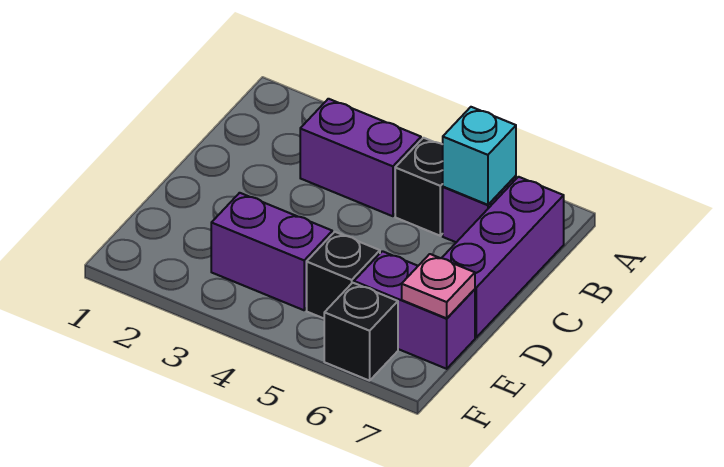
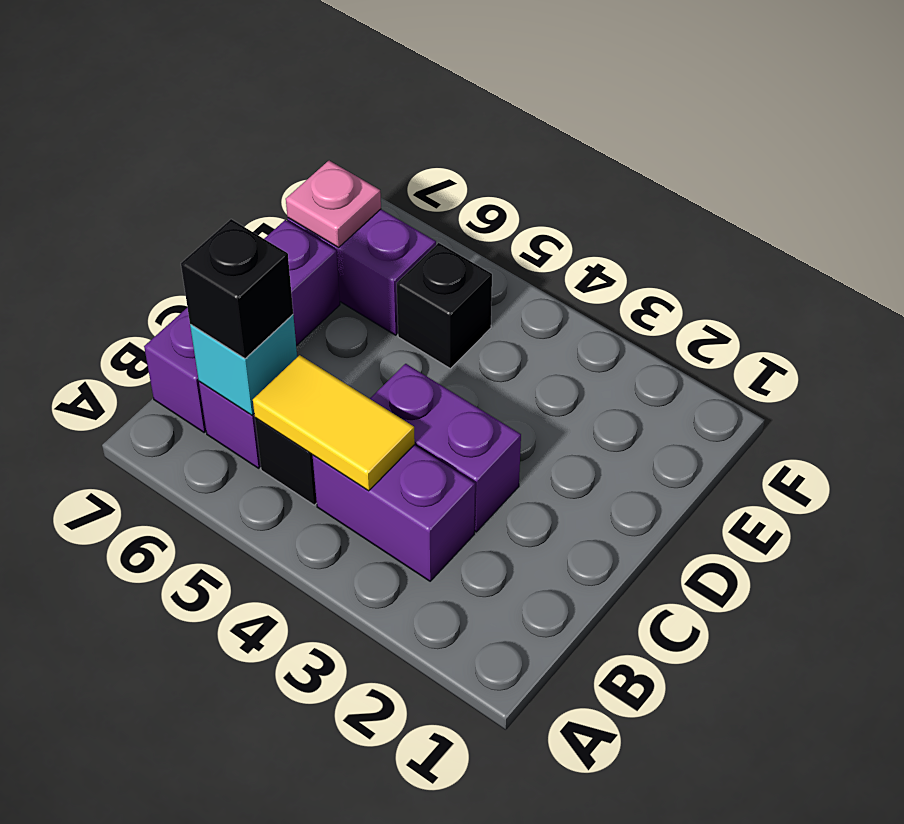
none -> yellow tile B4:B5 level 2
purple brick E3:E4 level 1 -> purple brick C3:C4 level 1
black brick F6 level 1 -> black brick B6 level 3

